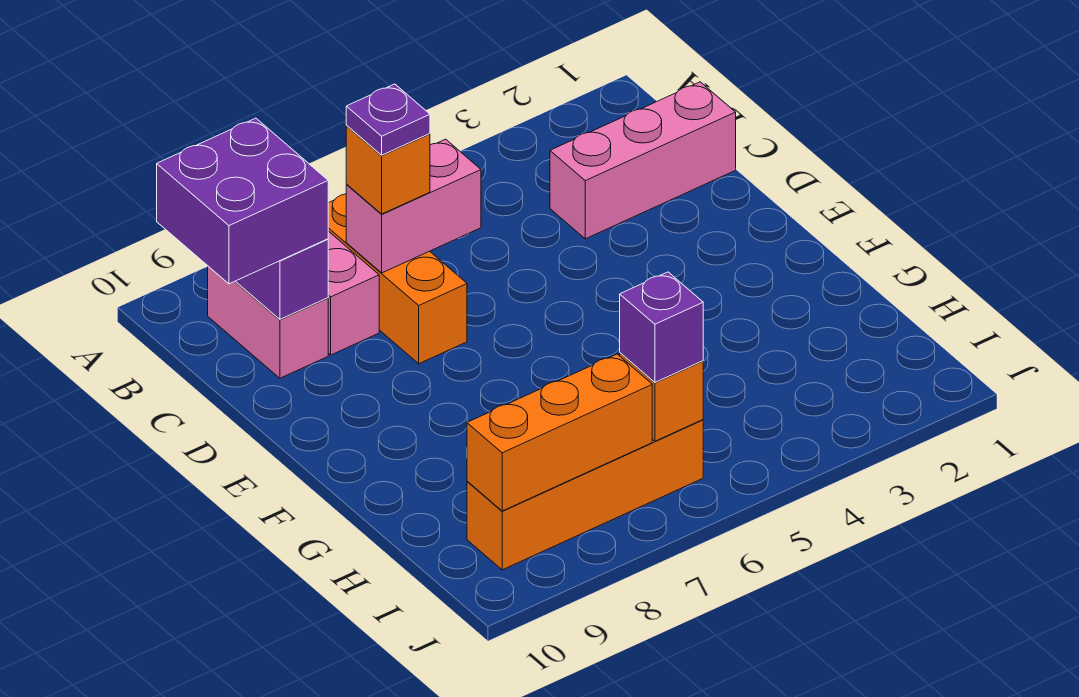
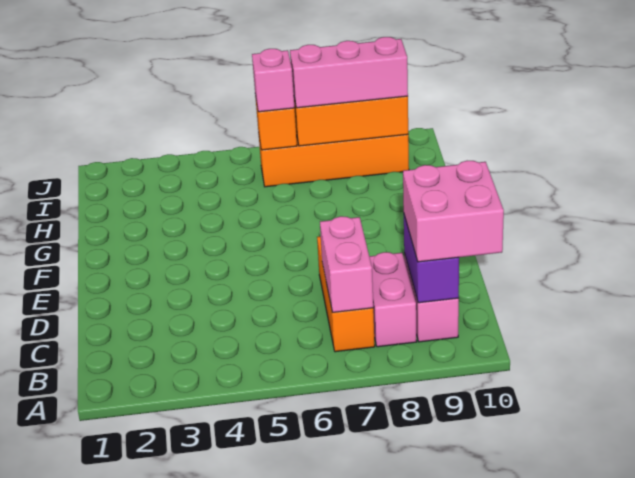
purple brick B9:C10 level 3 -> pink brick B9:C10 level 3
pink brick C1:C3 level 1 -> pink brick I7:I9 level 3
pink brick C6:C7 level 2 -> pink brick B7:C7 level 2
orange brick C7 level 3 -> none
purple plate C7 level 4 -> none
purple brick I6 level 3 -> pink brick I6 level 3

